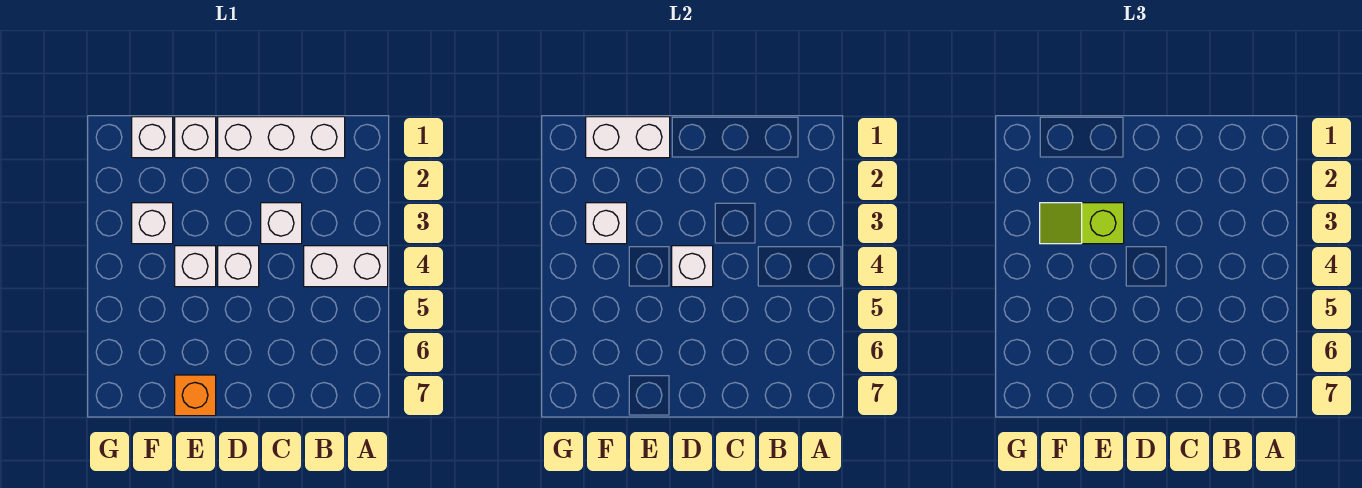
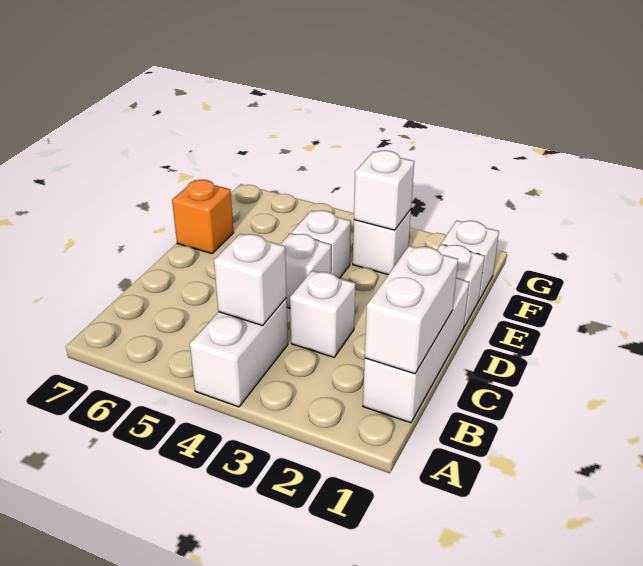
white brick D4 level 2 -> white brick B4 level 2
white brick E1:F1 level 2 -> white brick B1:C1 level 2
lime slope E3:F3 level 3 top E -> none

